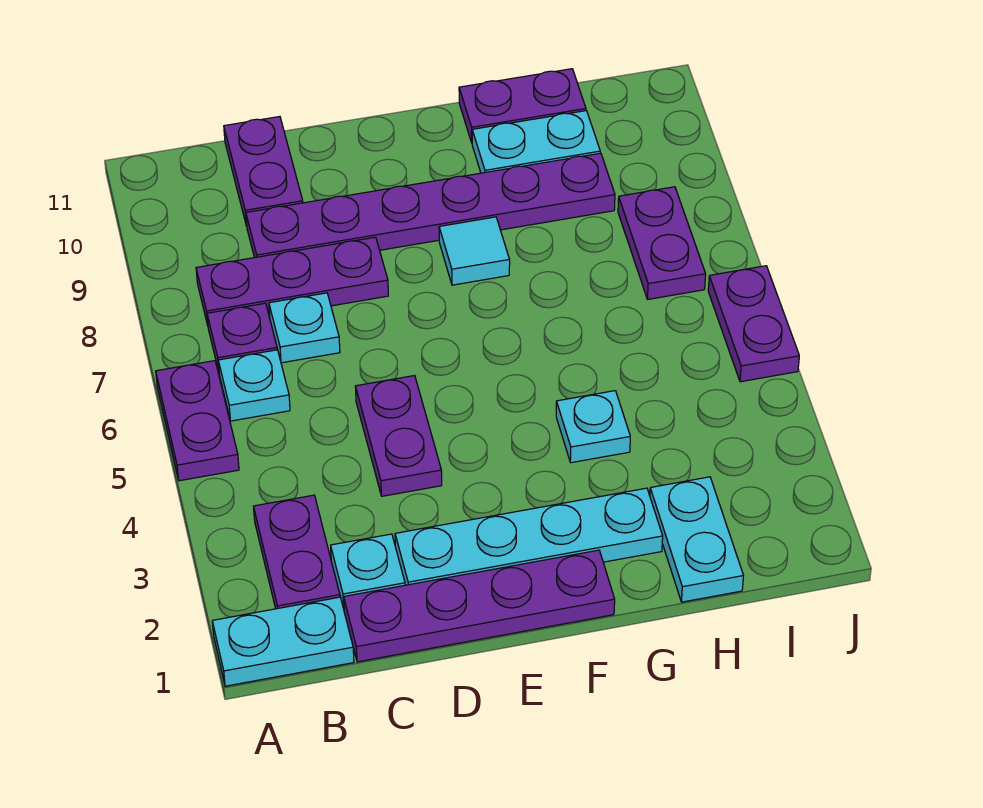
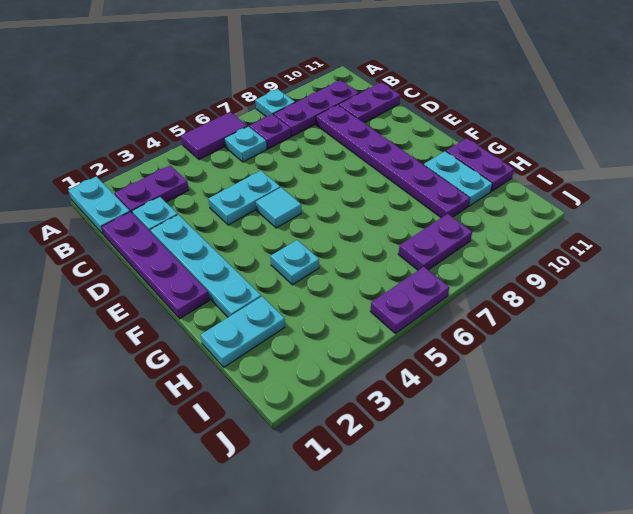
purple plate A5:A6 level 1 -> purple tile A5:A6 level 1
purple plate B8:D8 level 1 -> purple plate B8:B10 level 1
cyan plate C7 level 1 -> cyan plate A8 level 1
purple plate D4:D5 level 1 -> cyan plate D4:D5 level 1
cyan tile F8 level 1 -> cyan tile E5 level 1

